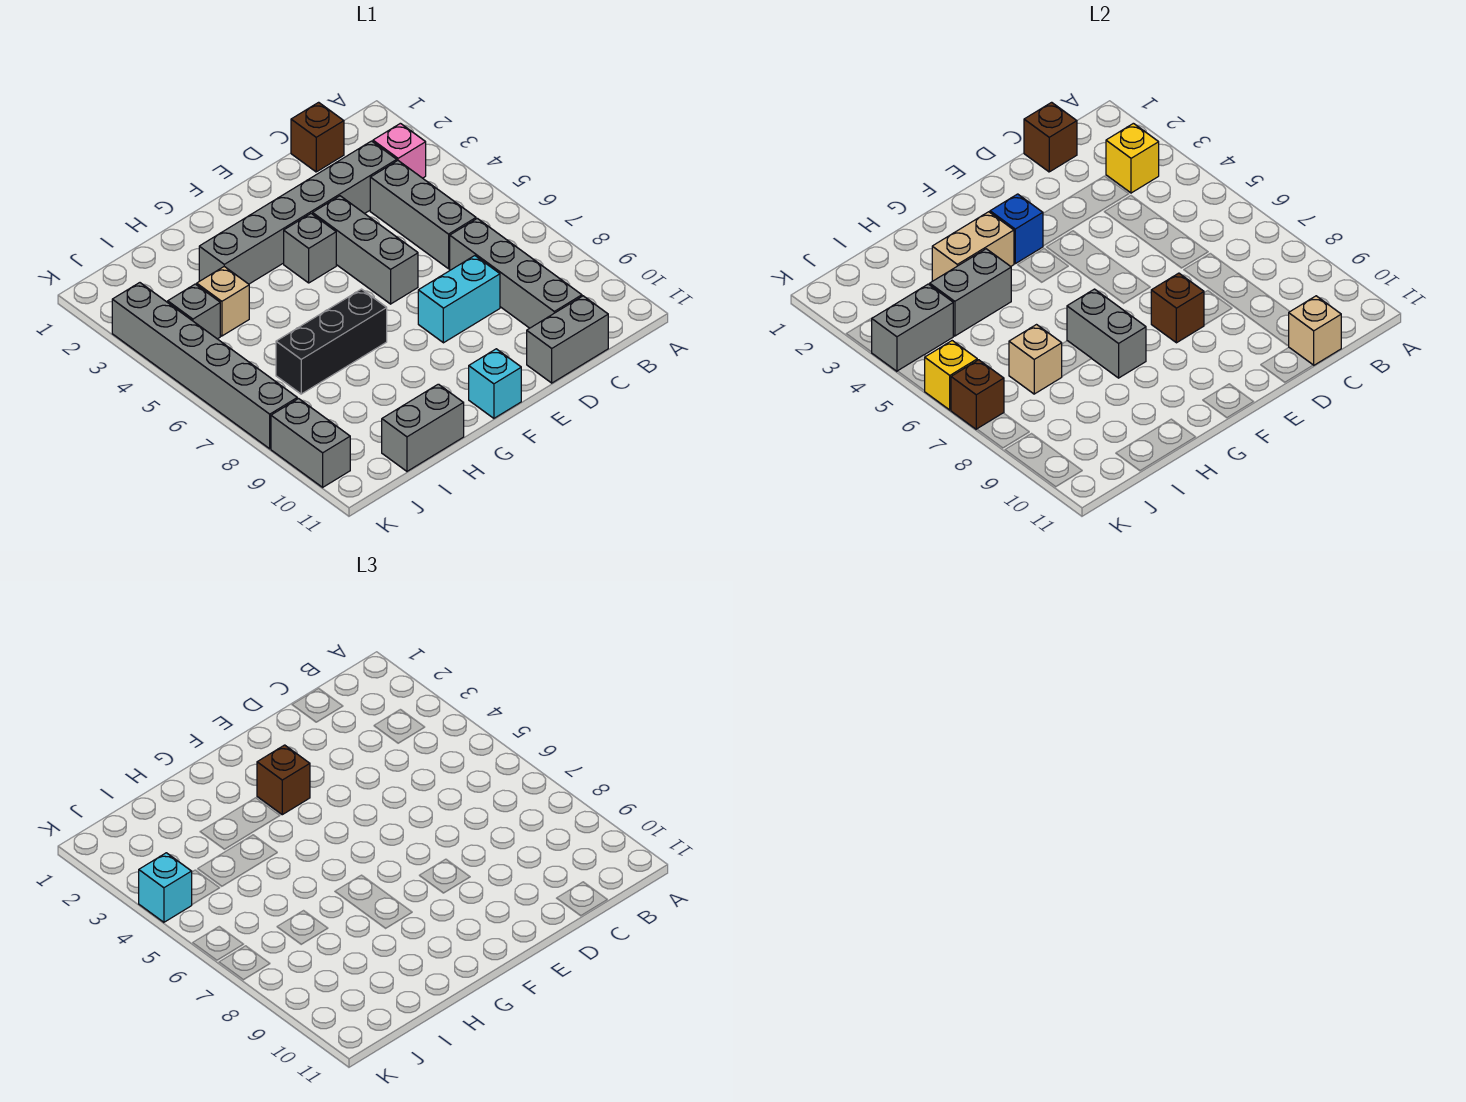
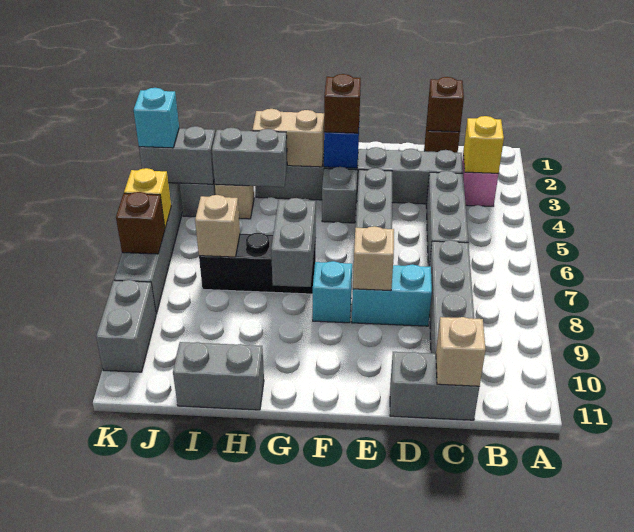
brown brick E8 level 2 -> tan brick E8 level 2
cyan brick F11 level 1 -> cyan brick F8 level 1

